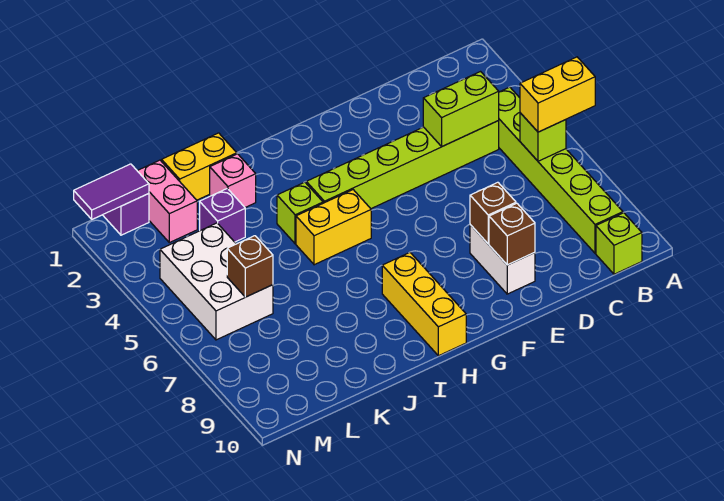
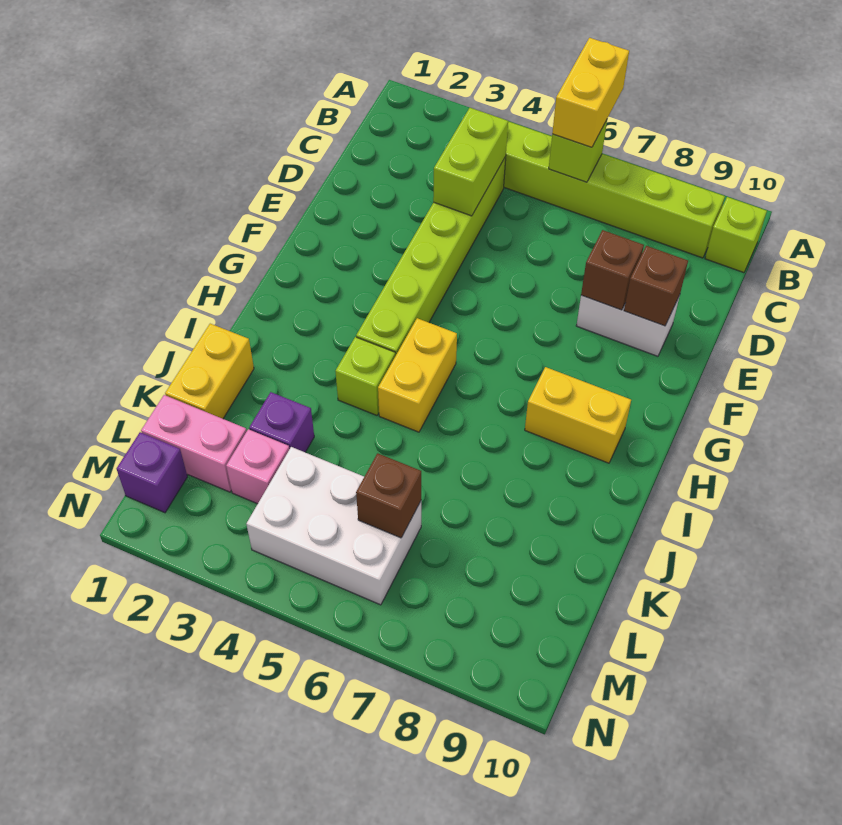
yellow brick H8:H10 level 1 -> yellow brick H8:H9 level 1
pink brick J2 level 1 -> pink brick L3 level 1
purple tile M1:N1 level 2 -> none

